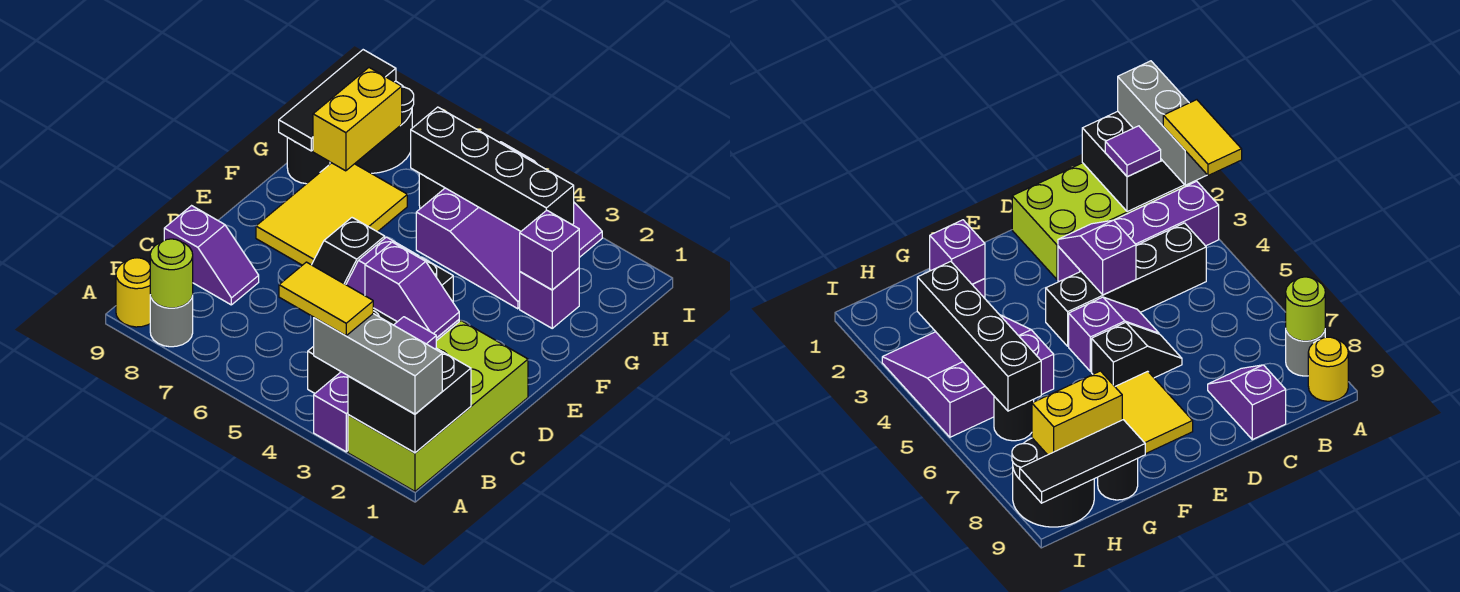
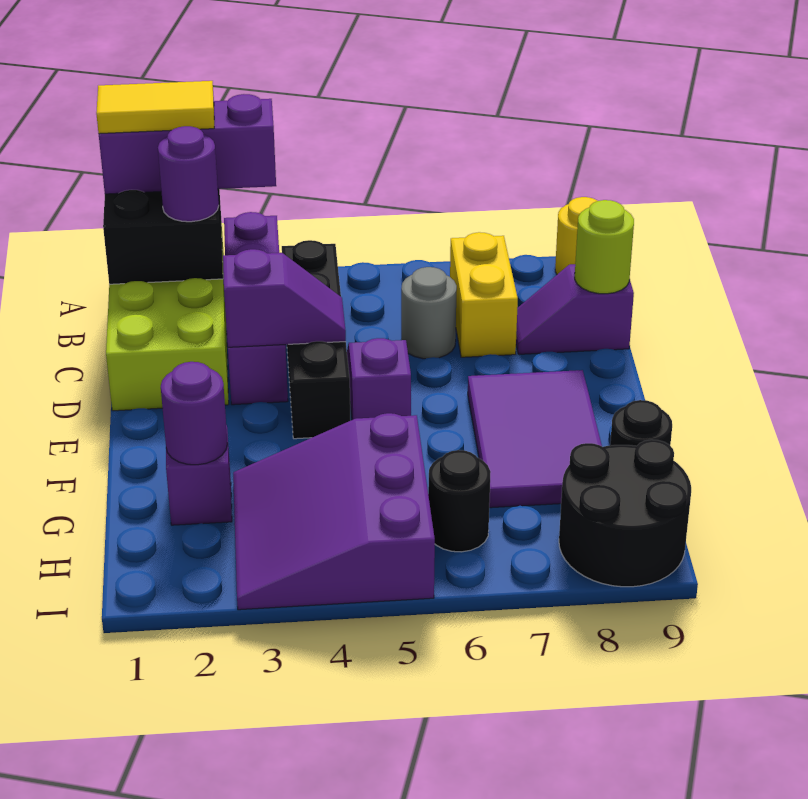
grey brick A1:A3 level 3 -> purple brick A1:A3 level 3
yellow tile A3:A4 level 4 -> yellow tile A1:A2 level 4
grey round brick A8 level 1 -> grey round brick C6 level 1
lime round brick A8 level 2 -> lime round brick C9 level 2
purple tile B2 level 3 -> purple round brick B2 level 3
purple slope D3:D4 level 2 top 4 -> purple slope D3:D4 level 2 top 3
black slope D6:E6 level 1 top E -> none
yellow tile E7:G8 level 1 -> purple tile E7:G8 level 1
purple brick G2 level 2 -> purple round brick G2 level 2
yellow brick G8:H8 level 2 -> yellow brick B7:C7 level 1
black tile G9:I9 level 2 -> none
black brick H3:H6 level 2 -> none

